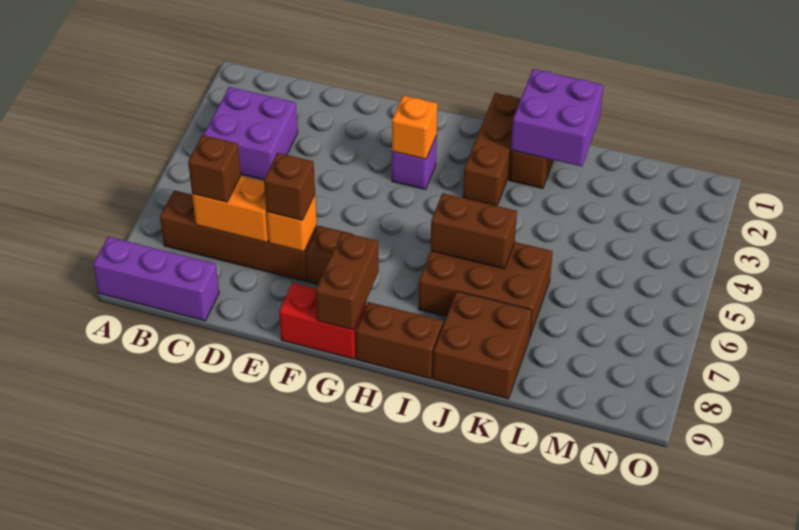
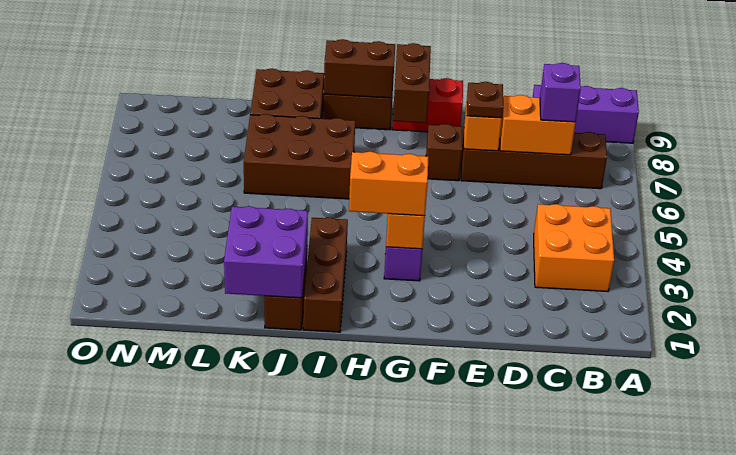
purple brick B3:C4 level 1 -> orange brick B3:C4 level 1
brown brick C7 level 3 -> purple brick C7 level 3
brown brick E7 level 3 -> brown plate E7 level 3
none -> orange brick G3:H3 level 3
brown brick I6:J6 level 2 -> brown brick H9:I9 level 2

